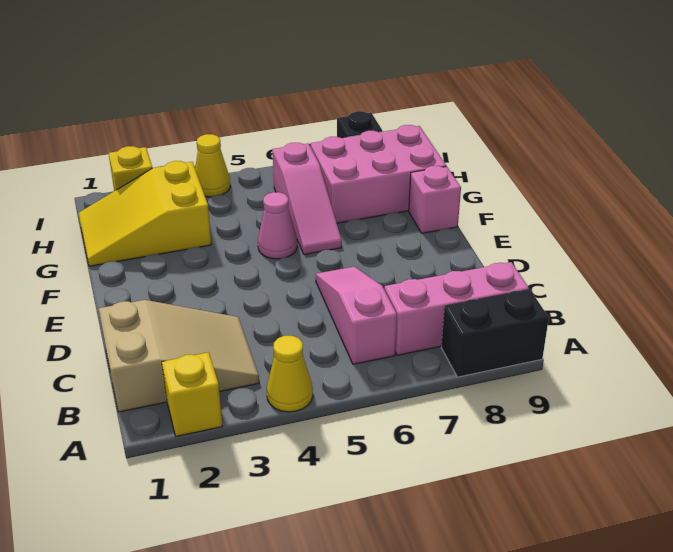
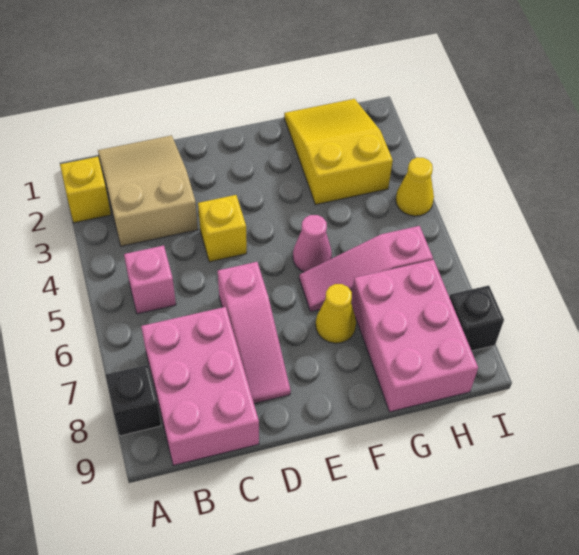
yellow cone A4 level 1 -> yellow cone F7 level 1
black brick A8:A9 level 1 -> black brick A8 level 1
tan slope B1:C3 level 1 top 1 -> tan slope B1:C3 level 1 top 3
pink slope B6:D6 level 1 top B -> pink slope D6:D8 level 1 top 6
pink brick B7:B9 level 1 -> pink brick B7:C9 level 1
pink brick F9 level 1 -> pink brick B5 level 1
yellow brick I2 level 1 -> yellow brick D4 level 1

